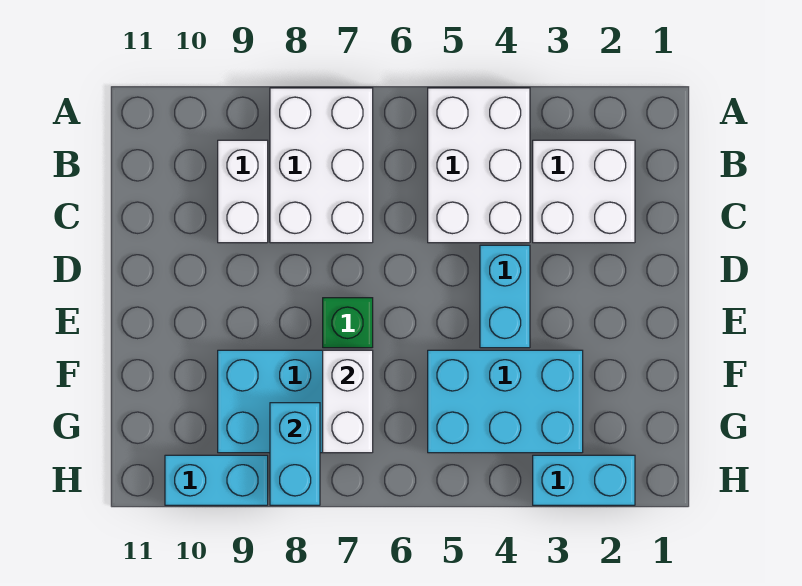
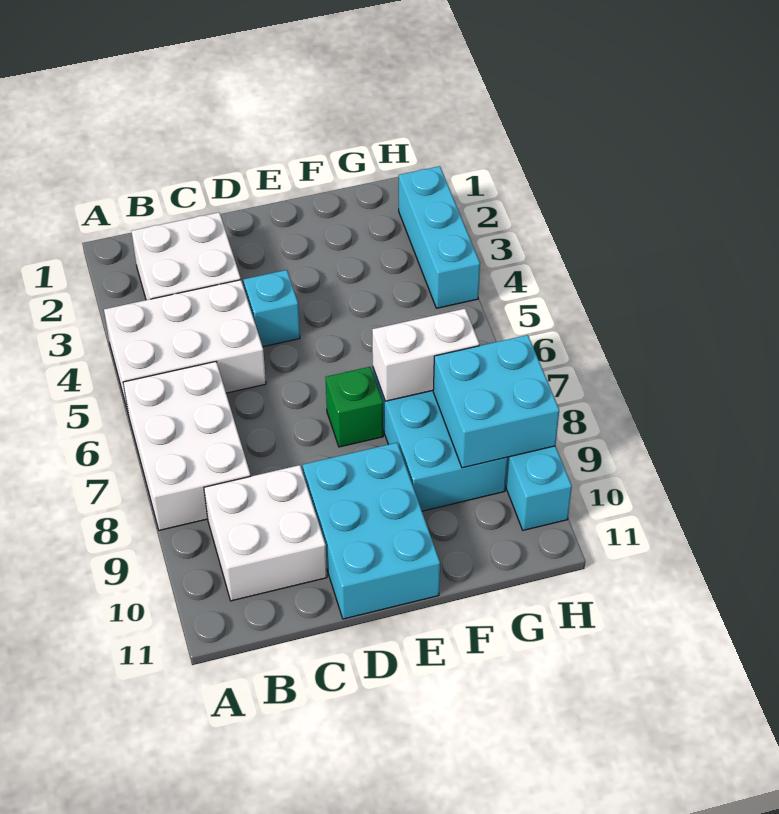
white brick A7:C8 level 1 -> white brick A6:B8 level 1
white brick B9:C9 level 1 -> white brick B9:C10 level 1
cyan brick D4:E4 level 1 -> cyan brick D4 level 1
cyan brick F3:G5 level 1 -> cyan brick D9:E11 level 1
cyan brick G8:H8 level 2 -> cyan brick G8:H9 level 2
cyan brick H2:H3 level 1 -> cyan brick H2:H4 level 1

